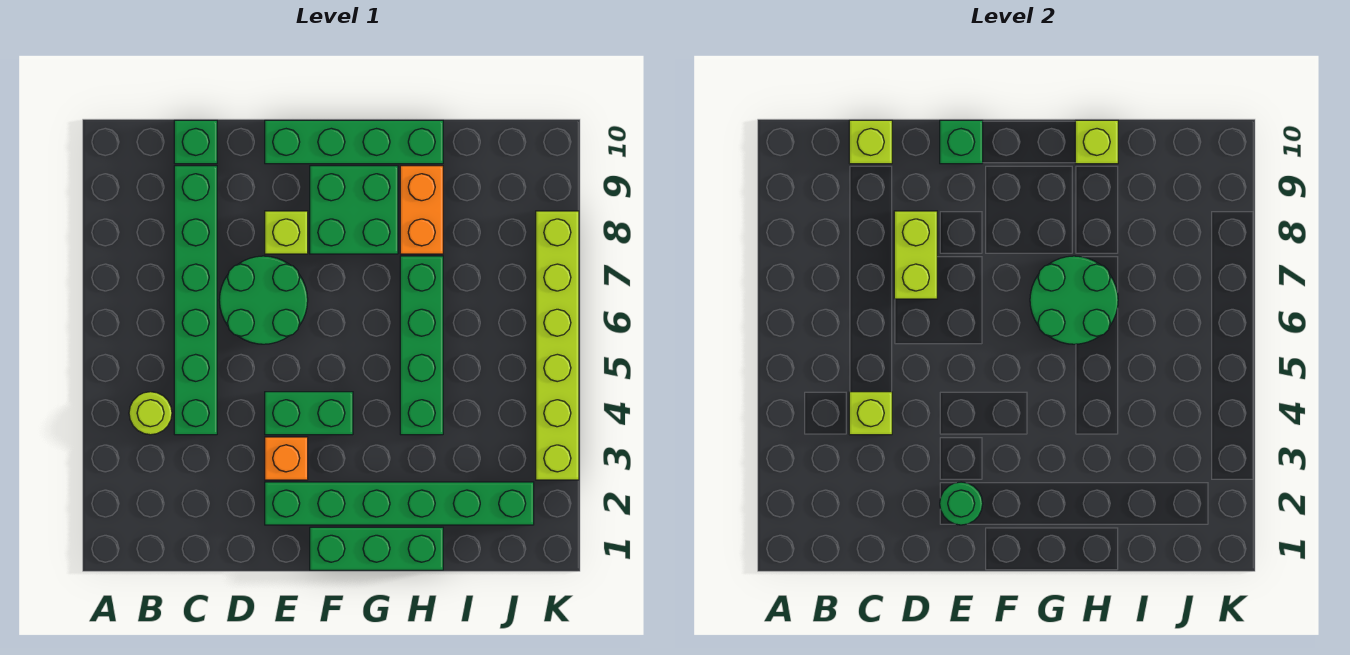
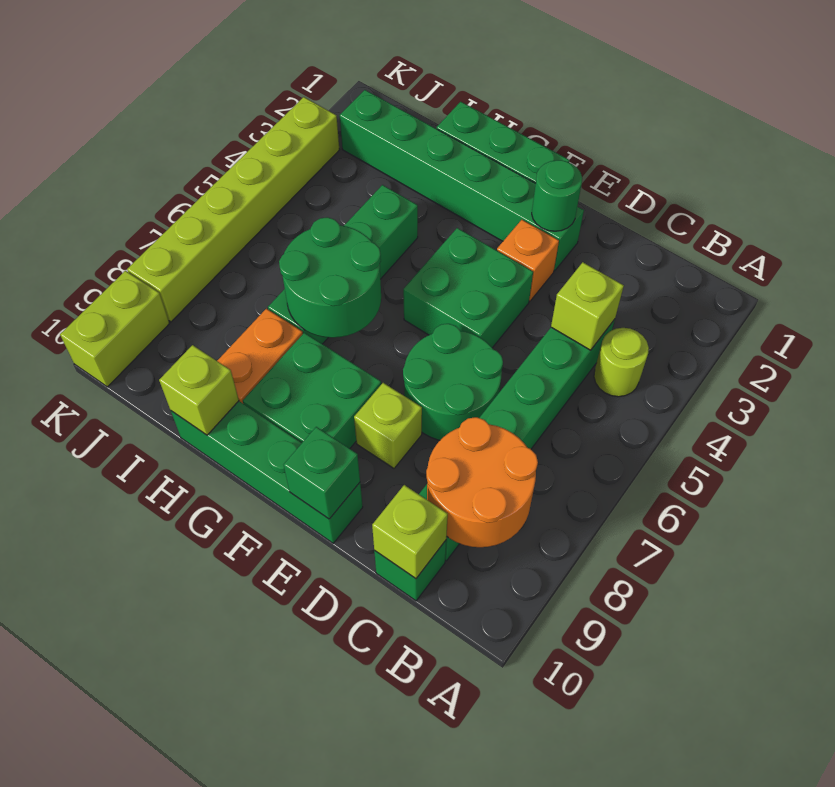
none -> orange round brick B8:C9 level 2
lime brick D7:D8 level 2 -> lime brick K9:K10 level 1
green brick E4:F4 level 1 -> green brick E4:F5 level 1

